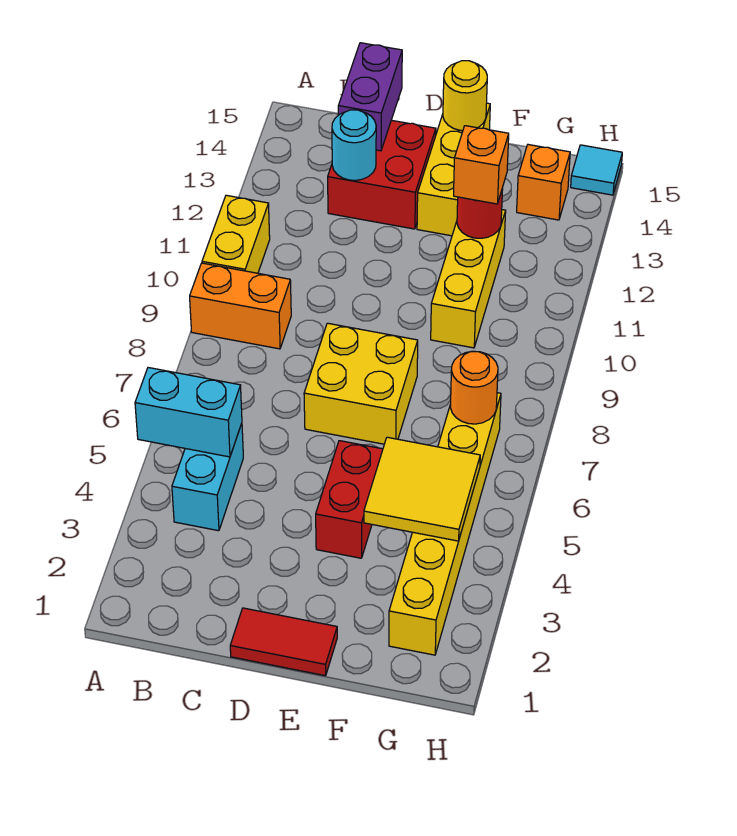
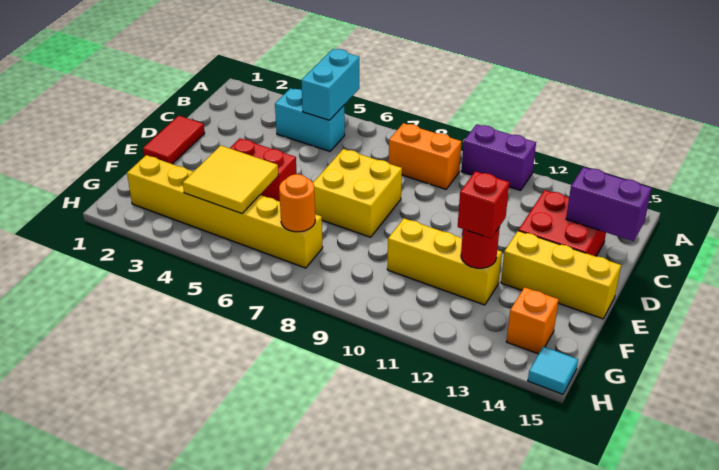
orange brick A9:B9 level 1 -> orange brick B8:B9 level 1
yellow brick A10:A11 level 1 -> purple brick A10:A11 level 1
cyan round brick C13 level 2 -> none
yellow round brick E15 level 2 -> none
orange brick F12 level 3 -> red brick F12 level 3

